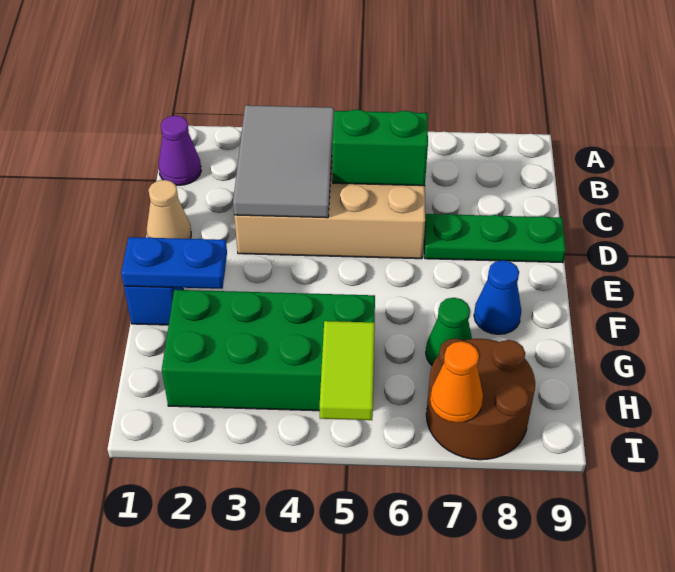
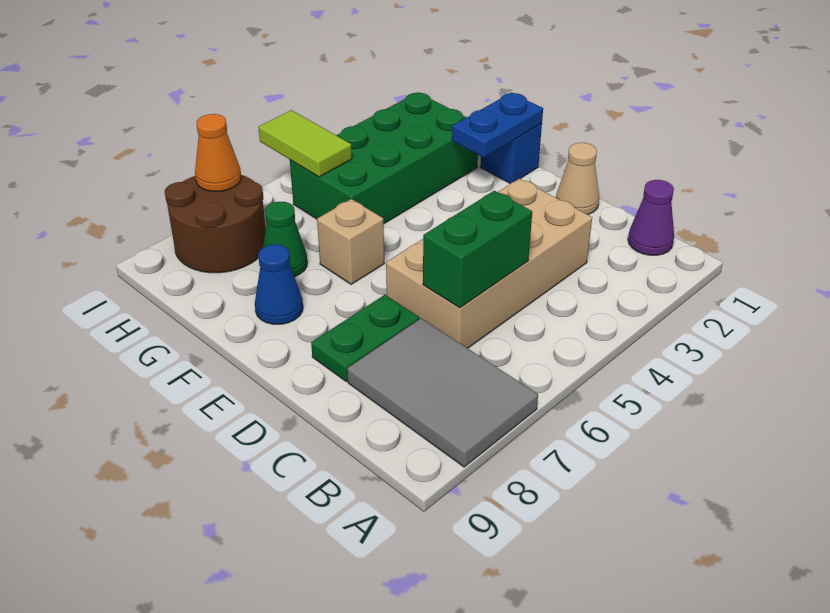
grey tile B3:D4 level 2 -> grey tile A7:C8 level 1
green plate D7:D9 level 1 -> green plate D7:D8 level 1
none -> tan brick F6 level 1

